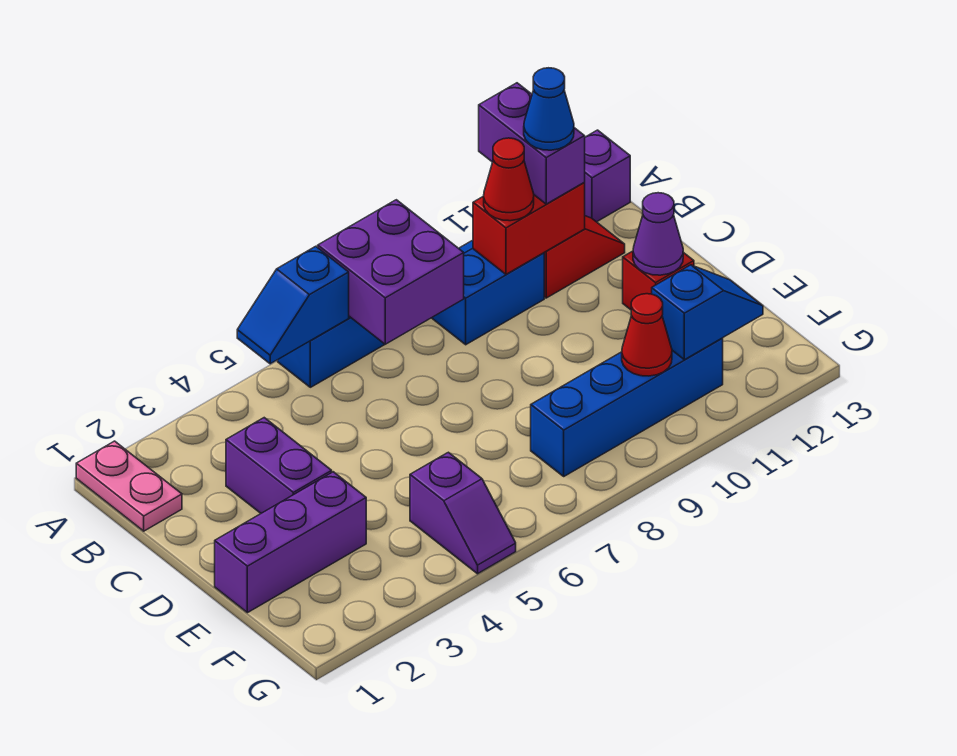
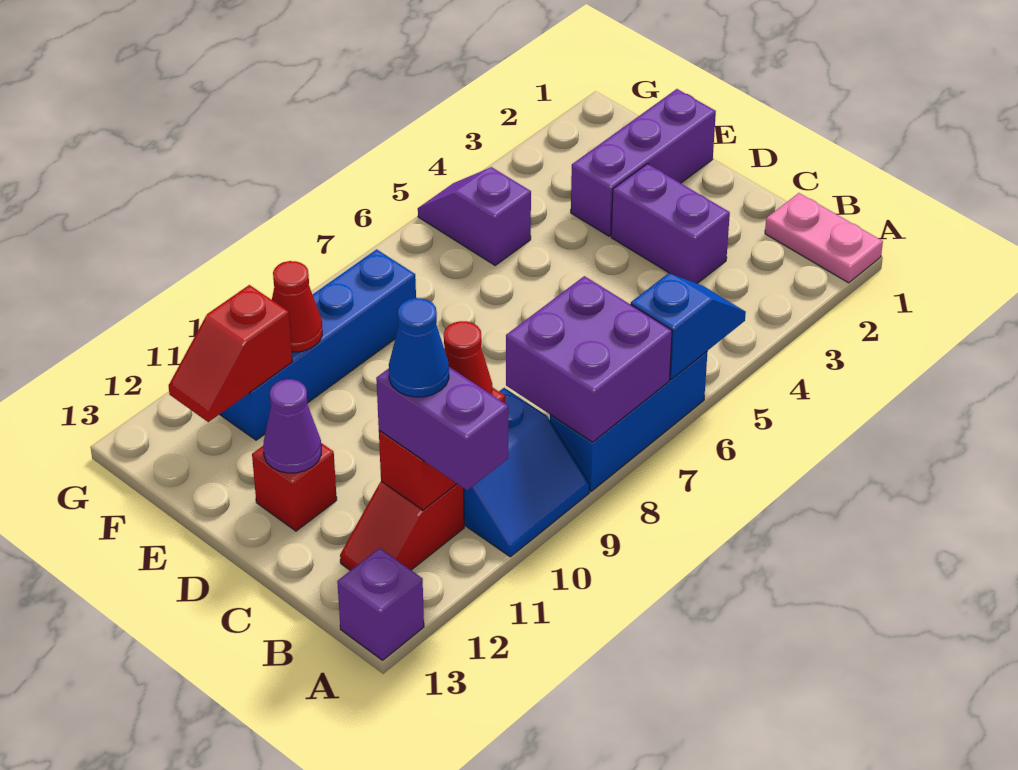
blue slope F11:F12 level 2 top 11 -> red slope F11:F12 level 2 top 11

